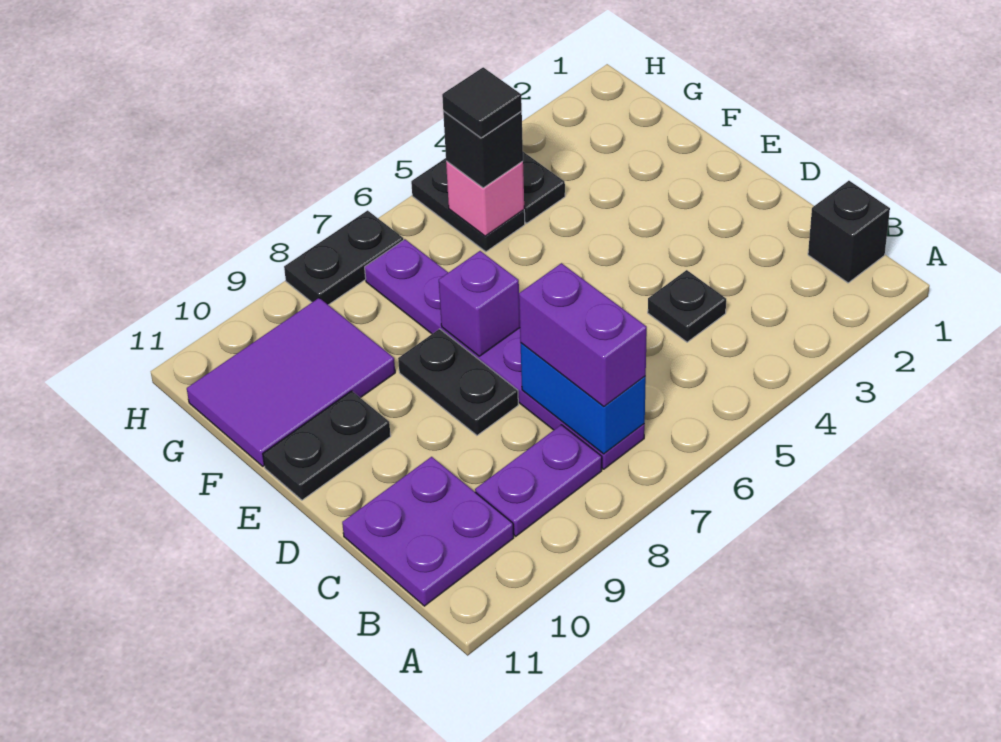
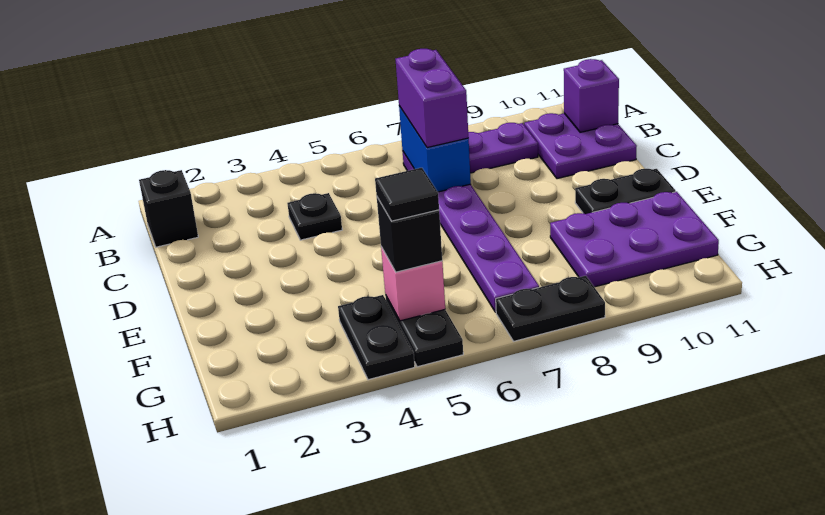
black plate D8:E8 level 1 -> none
purple brick E7 level 2 -> purple brick B11 level 2
purple tile F9:G11 level 1 -> purple plate F9:G11 level 1

